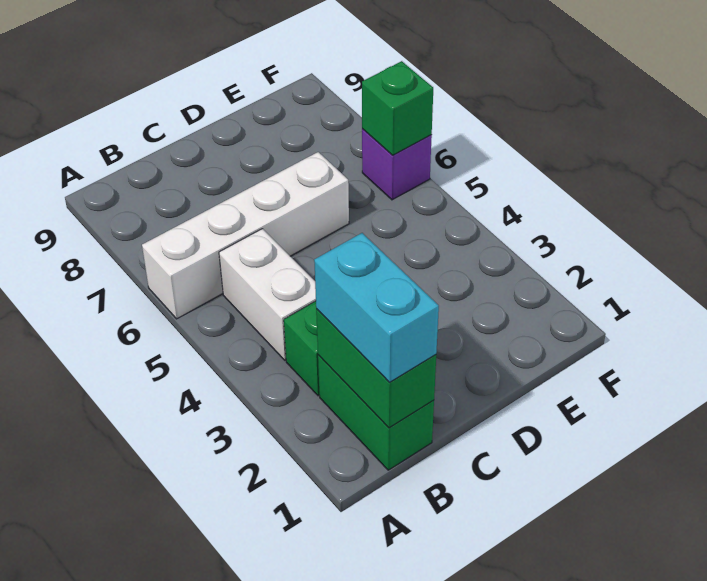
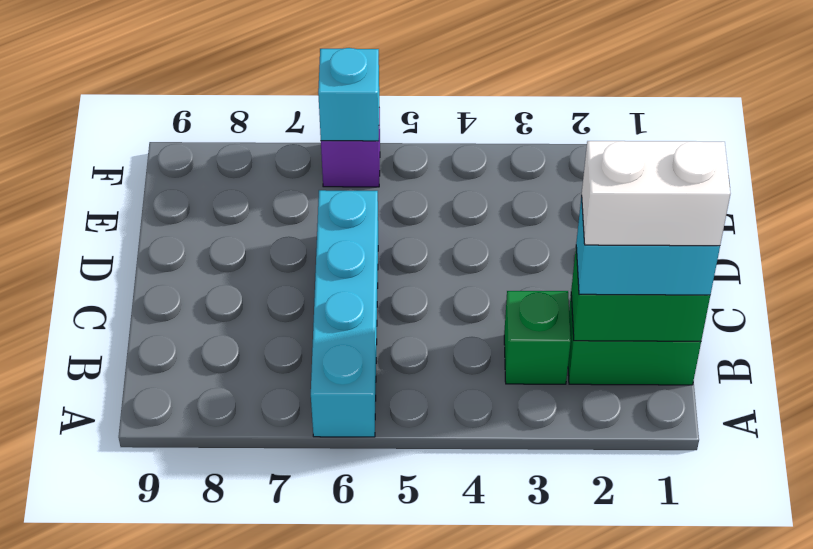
white brick A6:D6 level 1 -> cyan brick A6:D6 level 1
white brick B4:B5 level 1 -> white brick B1:B2 level 4
green brick F6 level 2 -> cyan brick F6 level 2

